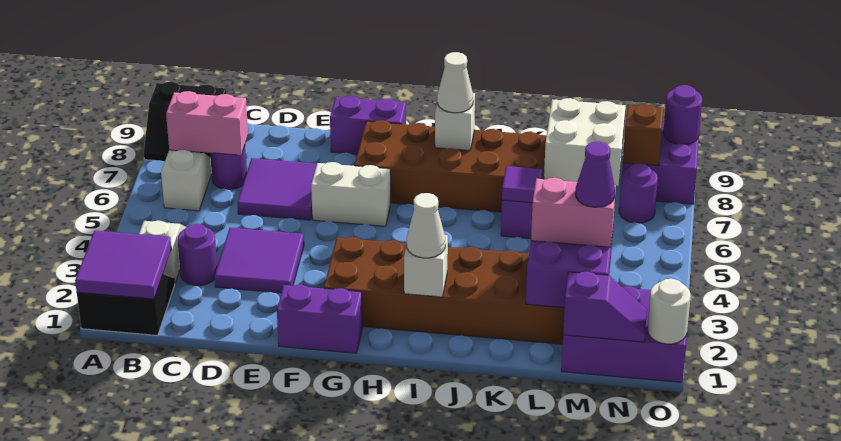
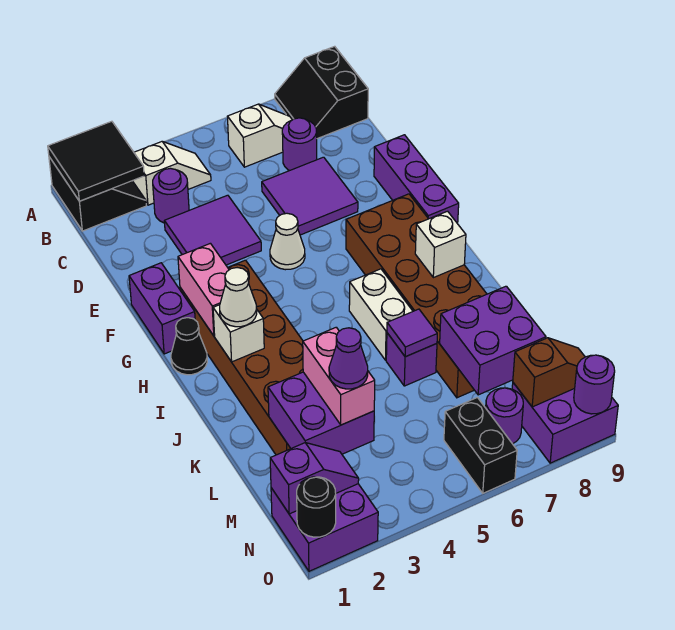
purple tile A1:B2 level 2 -> black tile A1:B2 level 2
pink brick B7:C7 level 2 -> pink brick G2:H2 level 2
white brick F6:G6 level 1 -> white brick I6:J6 level 1
purple brick F9:G9 level 1 -> purple brick E9:G9 level 1
none -> black cone H1 level 1
white cone I8 level 3 -> white cone F5 level 1
white brick L7:M8 level 2 -> purple brick L7:M8 level 2
purple brick M1:O2 level 1 -> purple brick N1:O2 level 1
purple slope M1:N1 level 2 top M -> purple slope N1:N2 level 2 top 1
none -> black brick N6:O6 level 1
white round brick O1 level 2 -> black round brick O1 level 2

